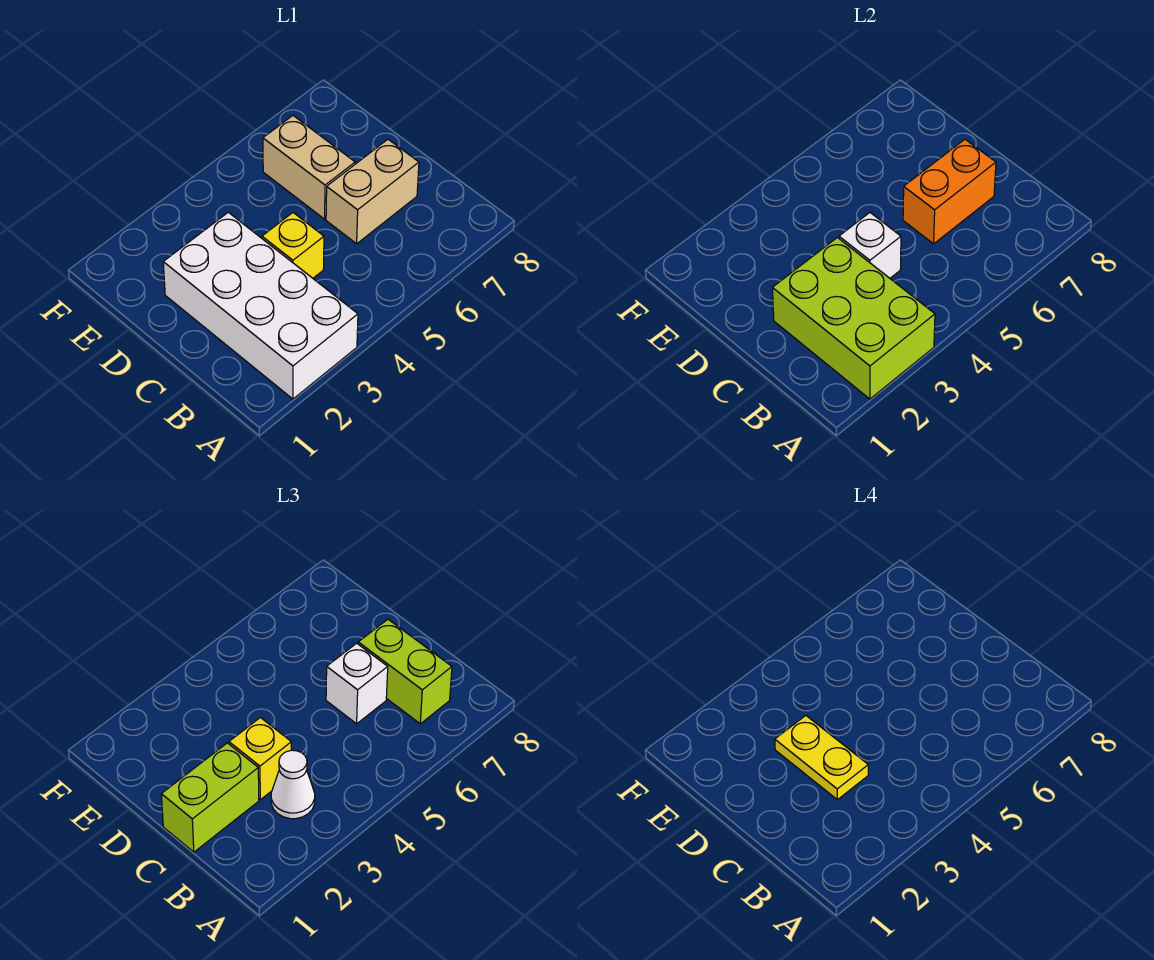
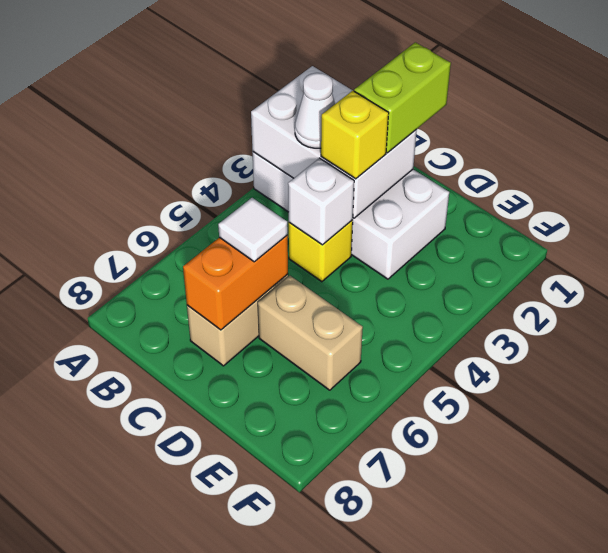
lime brick A2:C3 level 2 -> white brick A2:C3 level 2
lime brick B7:C7 level 3 -> none
yellow plate C3:D3 level 4 -> none
white brick C6 level 3 -> white tile C6 level 3

